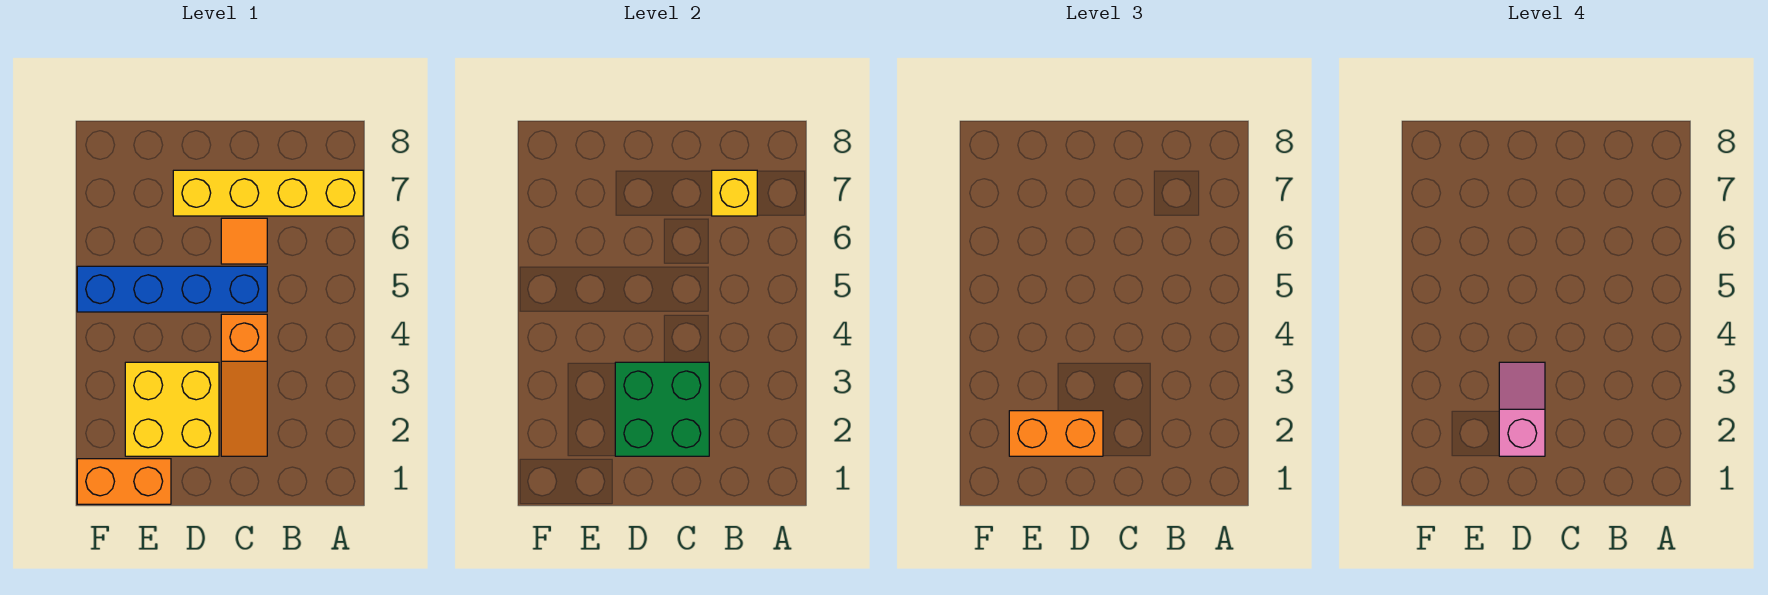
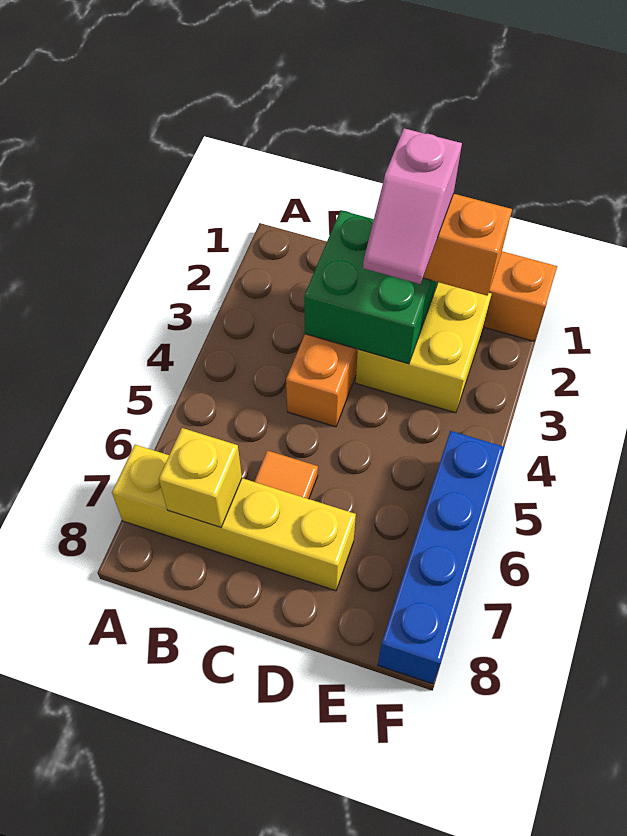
blue brick C5:F5 level 1 -> blue brick F5:F8 level 1

